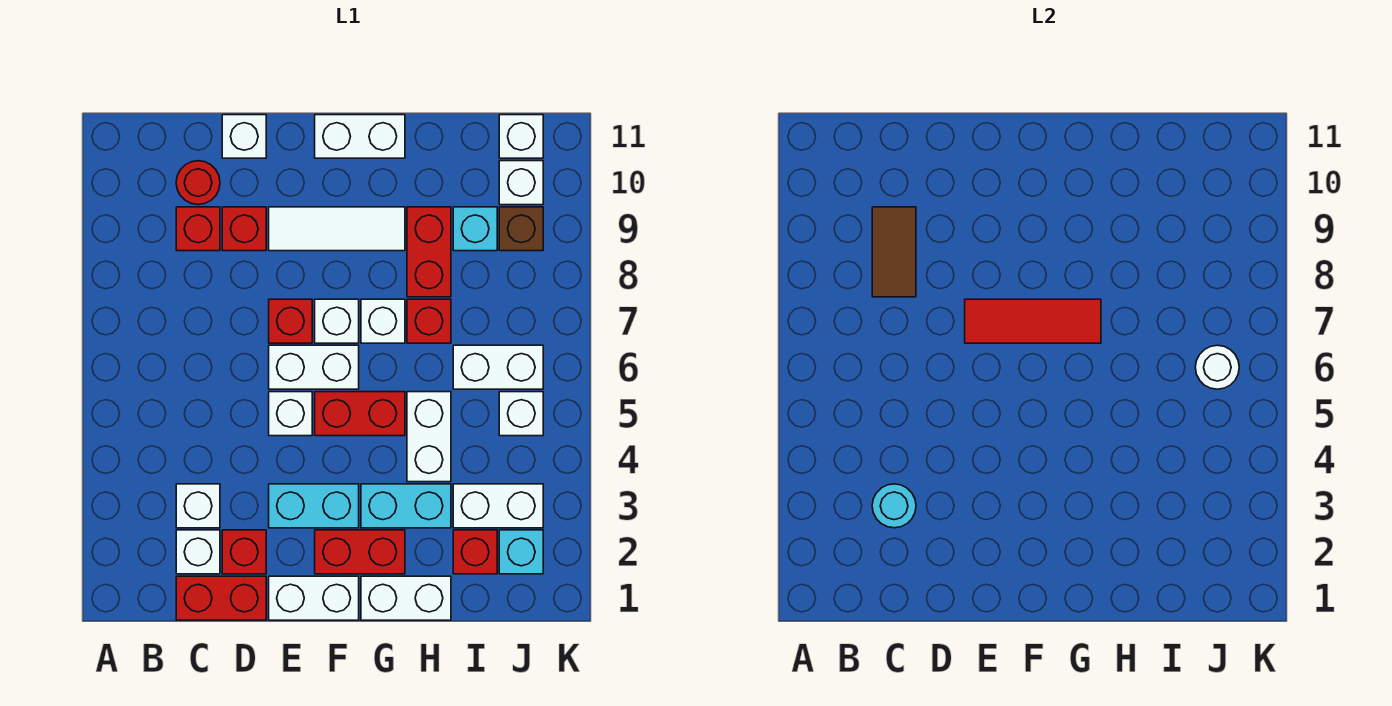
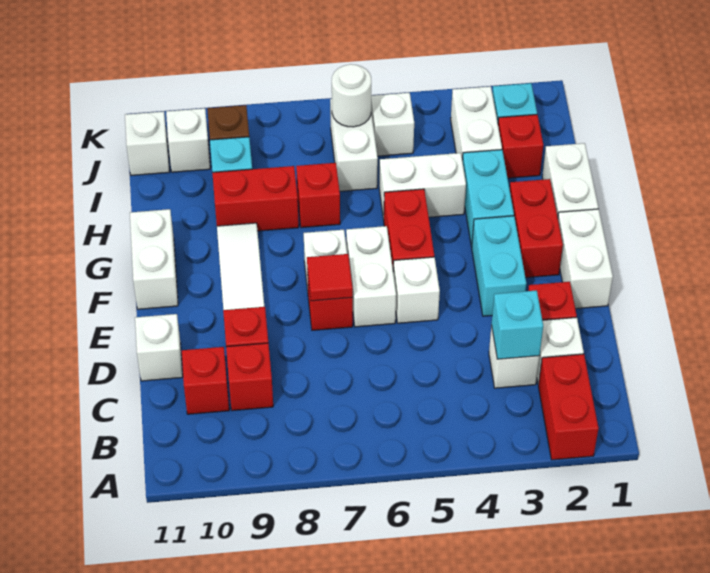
red brick C1:D1 level 1 -> red brick A2:B2 level 1
cyan round brick C3 level 2 -> cyan brick C3 level 2
brown tile C8:C9 level 2 -> none
red round brick C10 level 1 -> red brick C10 level 1
red tile E7:G7 level 2 -> red tile E7 level 2
white brick G7 level 1 -> none

